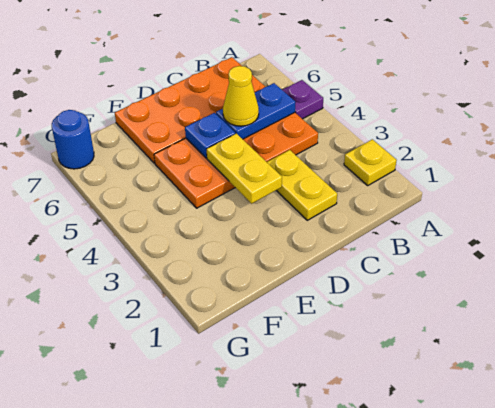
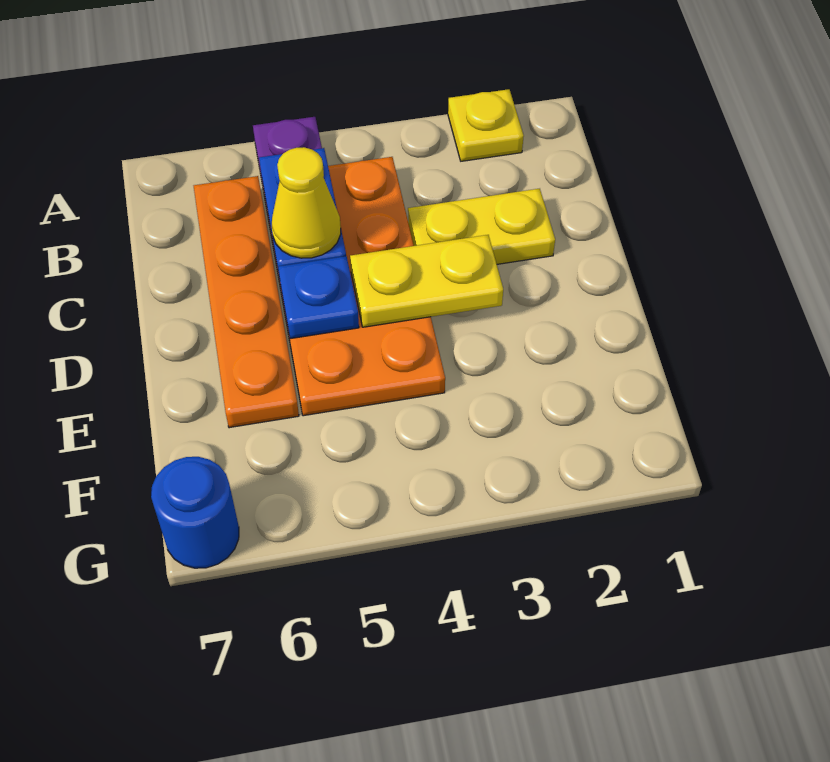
orange plate B6:E7 level 1 -> orange plate B6:E6 level 1

